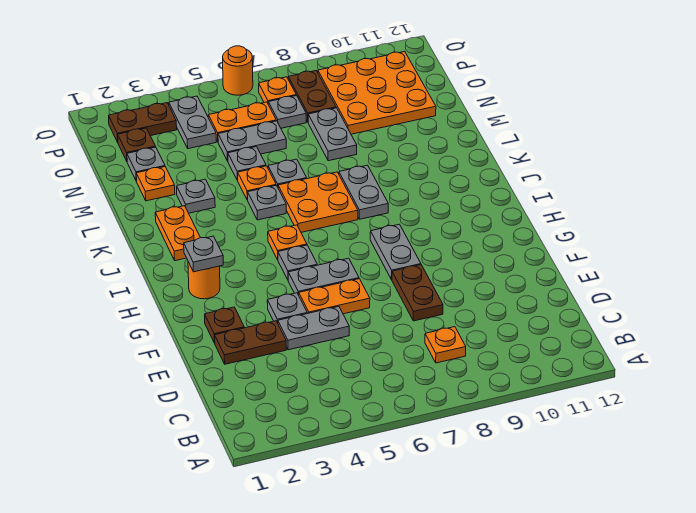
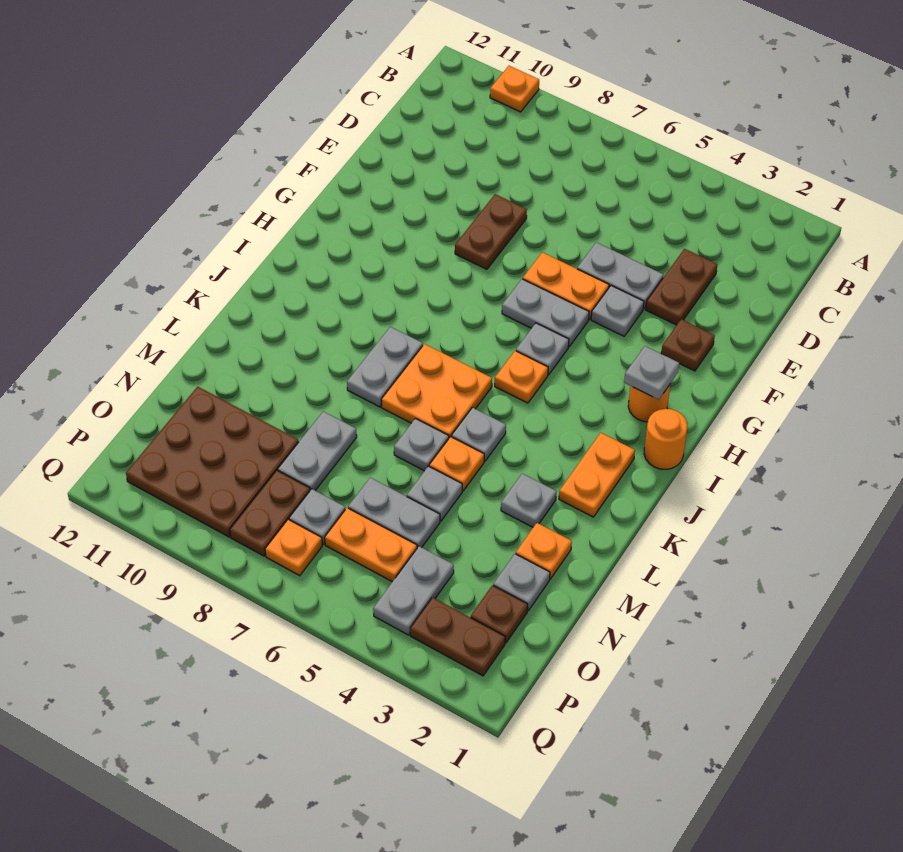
orange plate C8 level 1 -> orange plate A10 level 1
brown plate E2:E3 level 1 -> brown plate D3:E3 level 1
grey plate G8:H8 level 1 -> none
orange plate N9:P11 level 1 -> brown plate N9:P11 level 1
orange round brick Q6 level 1 -> orange round brick I1 level 1

